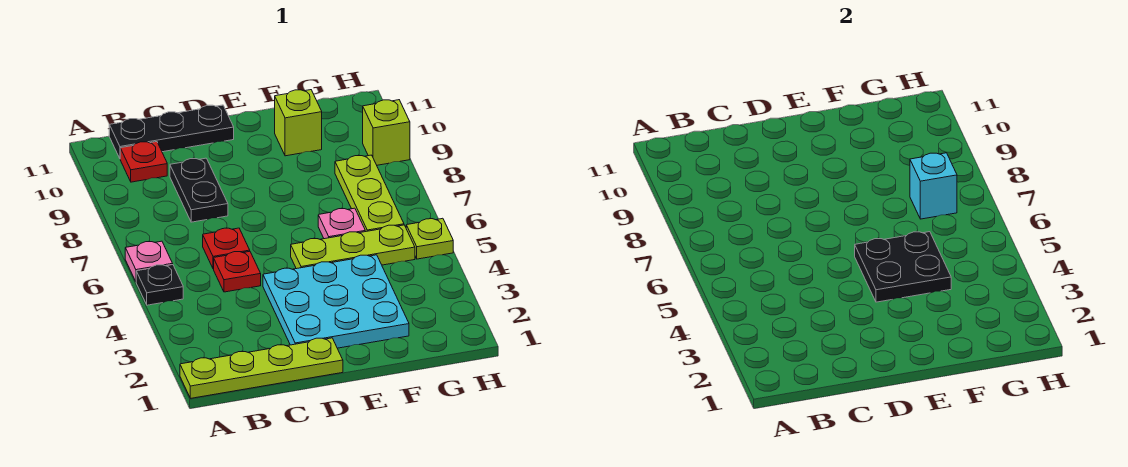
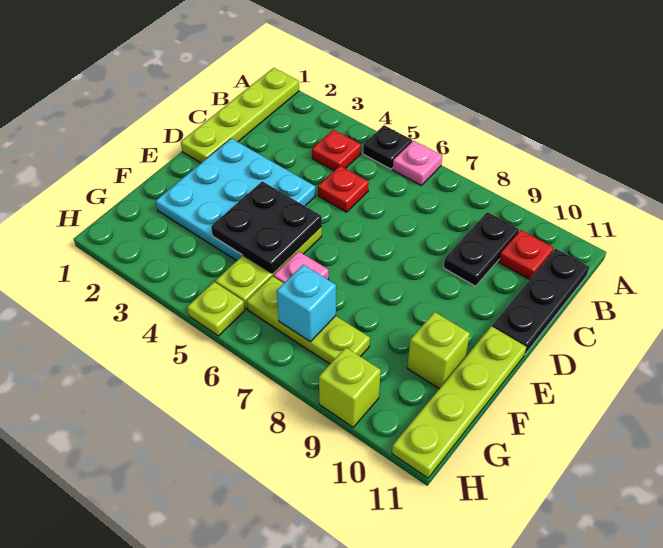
red plate C6 level 1 -> red plate B4 level 1
black plate C8:C9 level 1 -> black plate B9:C9 level 1
none -> lime plate E11:H11 level 1

